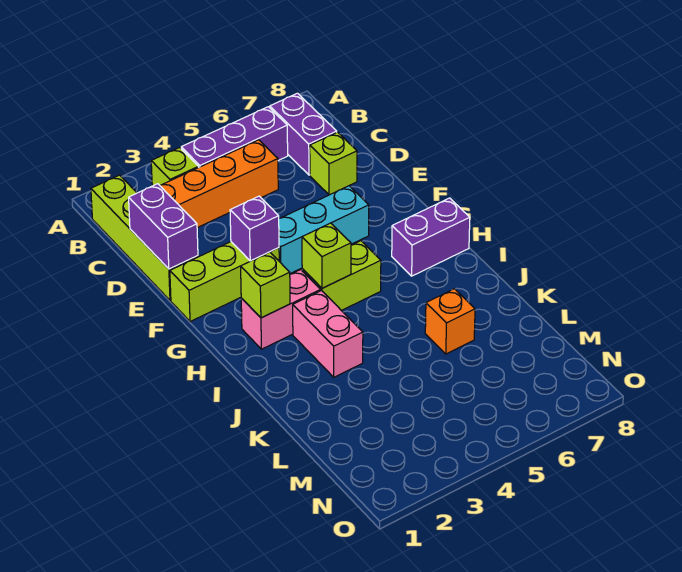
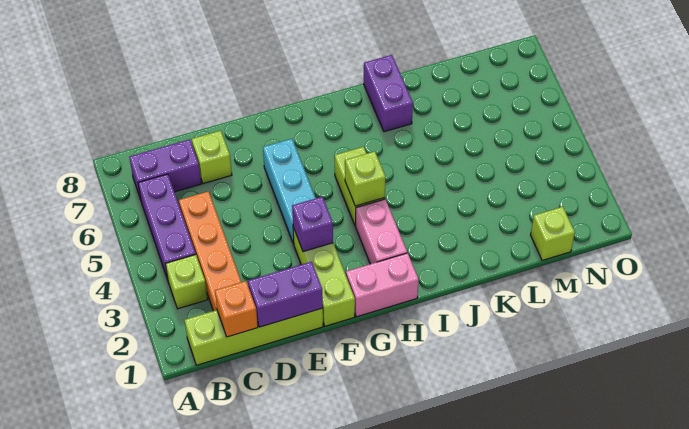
lime brick H2 level 2 -> lime brick M1 level 1
purple brick H7:H8 level 1 -> purple brick J7:J8 level 1
pink brick I3:J3 level 1 -> pink brick G1:H1 level 1
orange brick K6 level 1 -> orange brick C1 level 2

